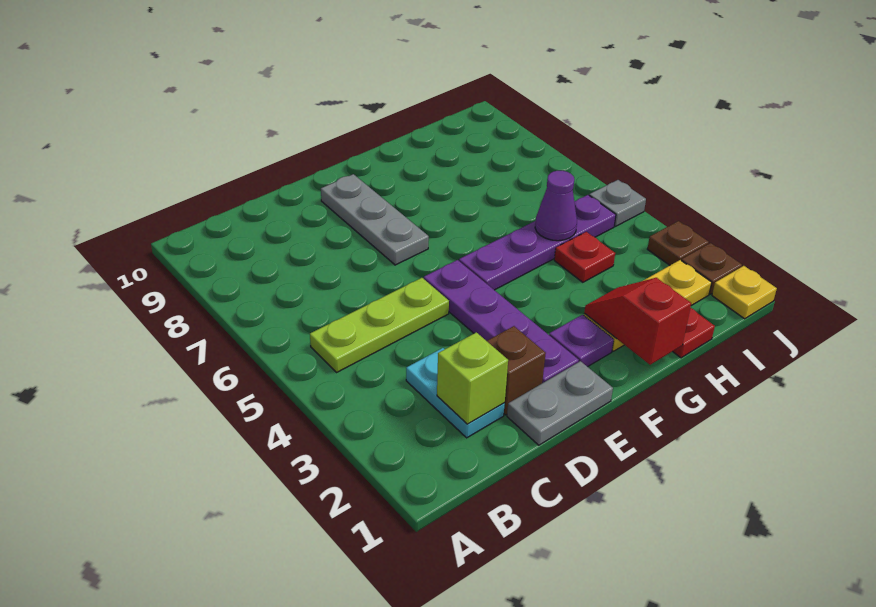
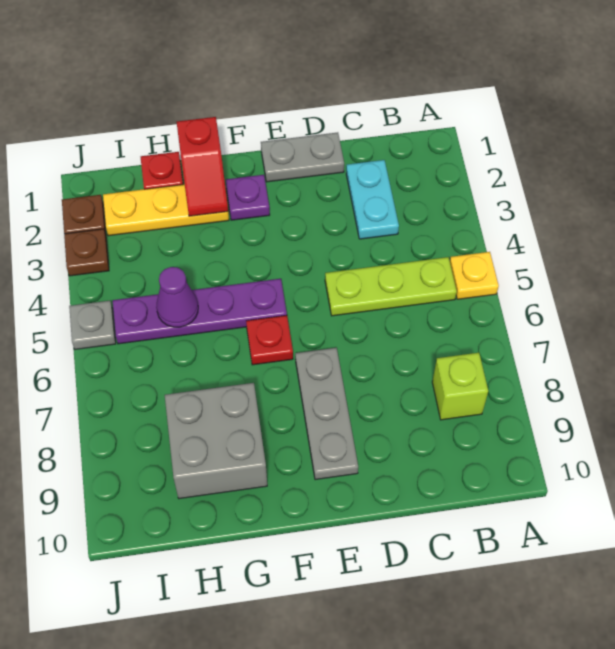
lime brick C2 level 2 -> lime brick B8 level 1
brown brick D2 level 1 -> none
purple plate E2:E5 level 1 -> none
none -> grey brick G8:H9 level 1
red plate H4 level 1 -> red plate F6 level 1
yellow plate J1 level 1 -> yellow plate A5 level 1

